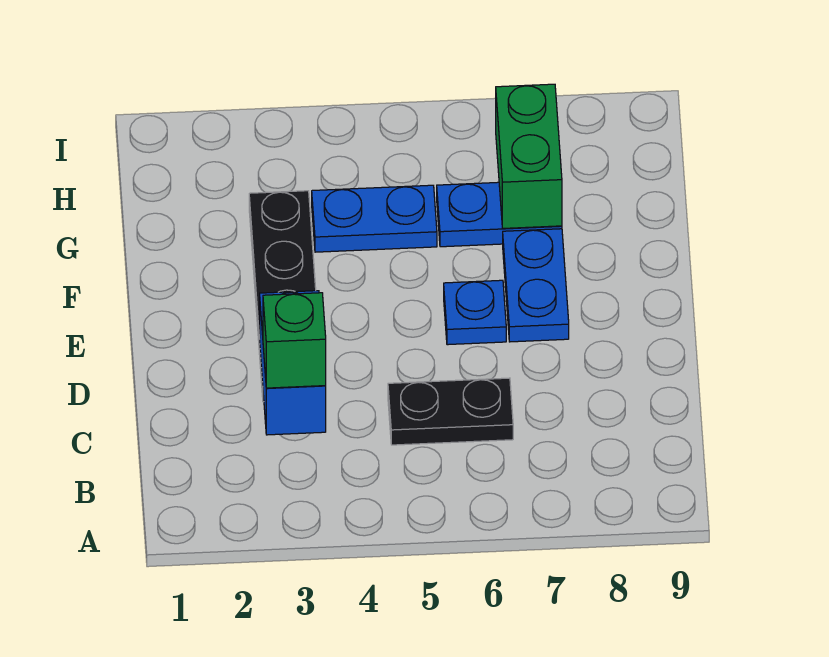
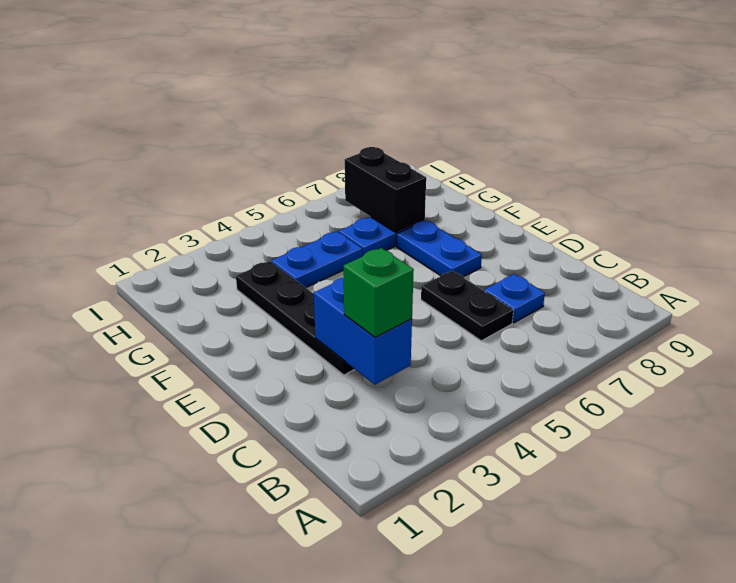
black plate C5:C6 level 1 -> black plate C6:D6 level 1
blue plate E6 level 1 -> blue plate C7 level 1
green brick G7:H7 level 2 -> black brick G7:H7 level 2

